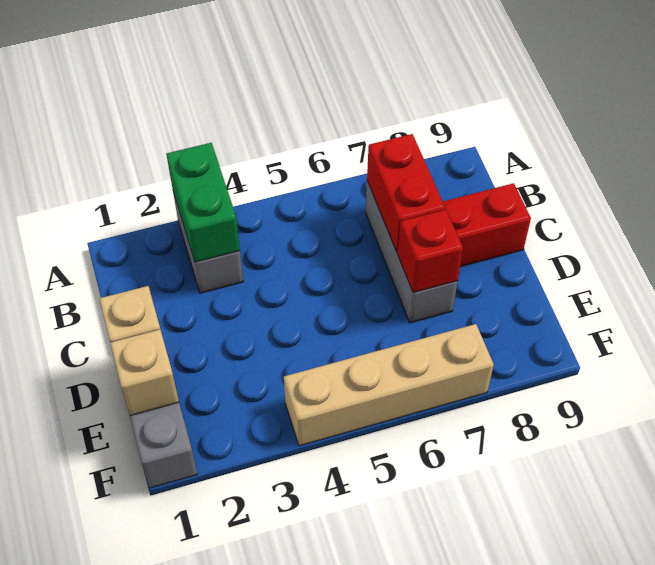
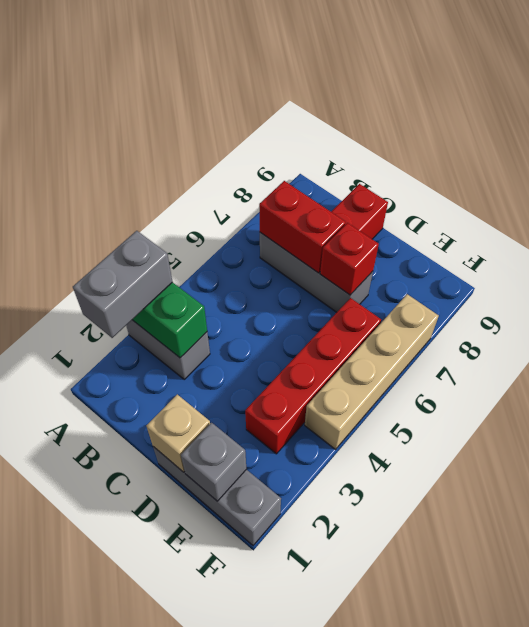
none -> grey brick A2:A3 level 3
tan brick E1 level 2 -> grey brick E1 level 2
none -> red brick E3:E6 level 1

